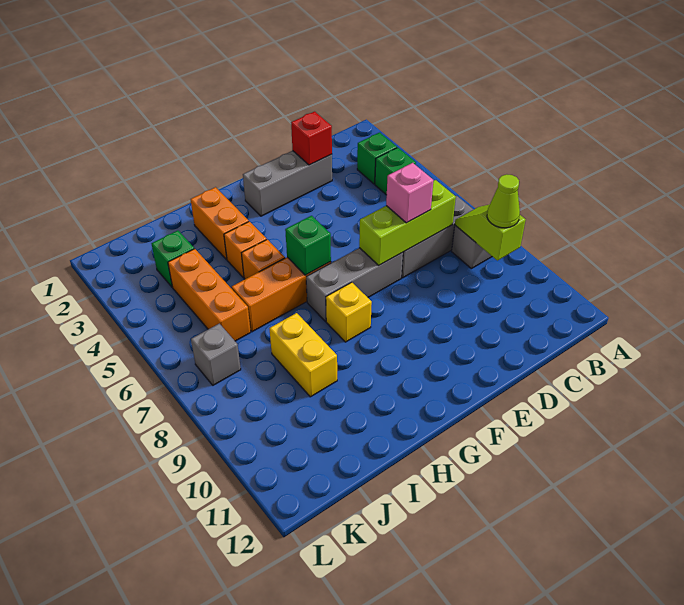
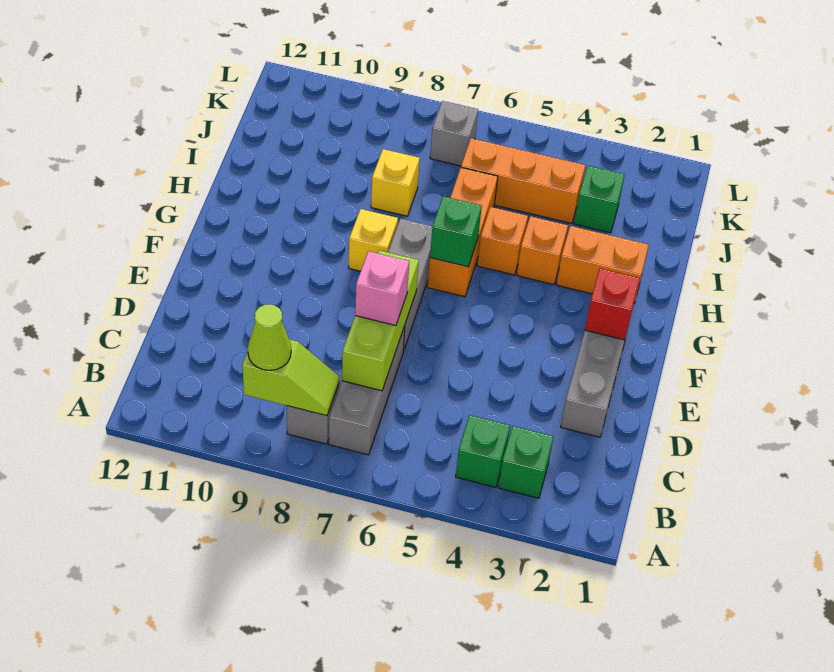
red brick D2 level 2 -> red brick F2 level 2
yellow brick I8:I9 level 1 -> yellow brick I8 level 1

